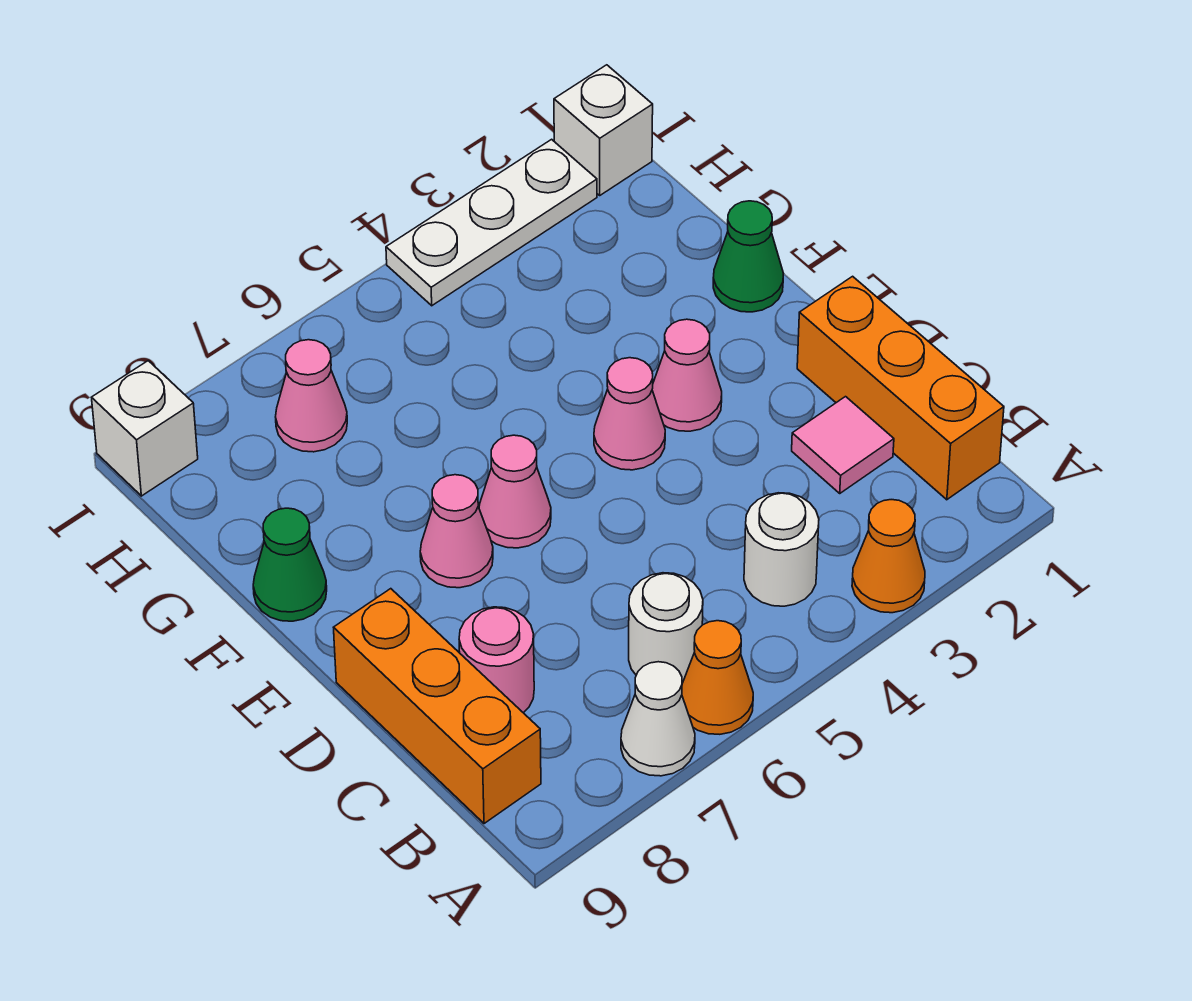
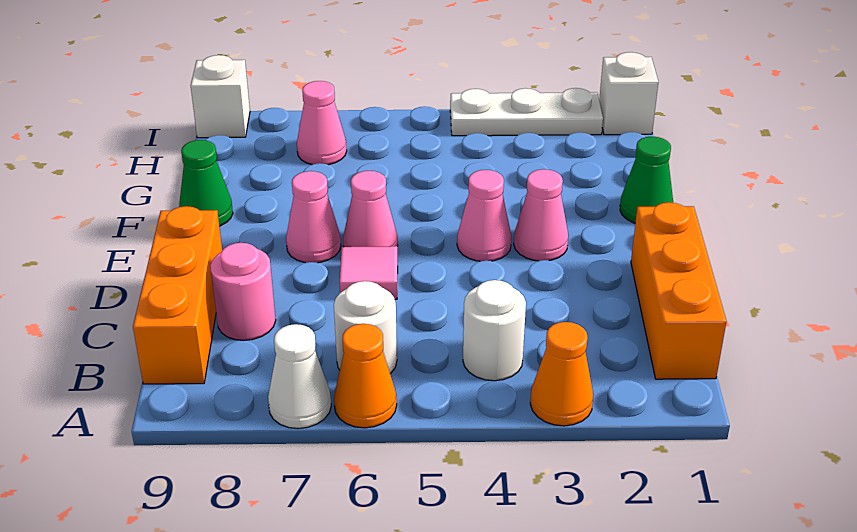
pink tile C2 level 1 -> pink tile D6 level 1

